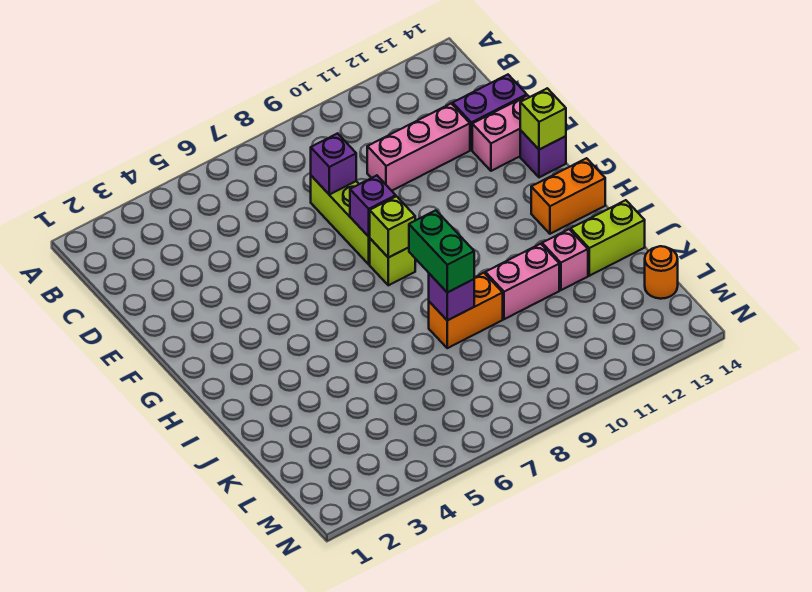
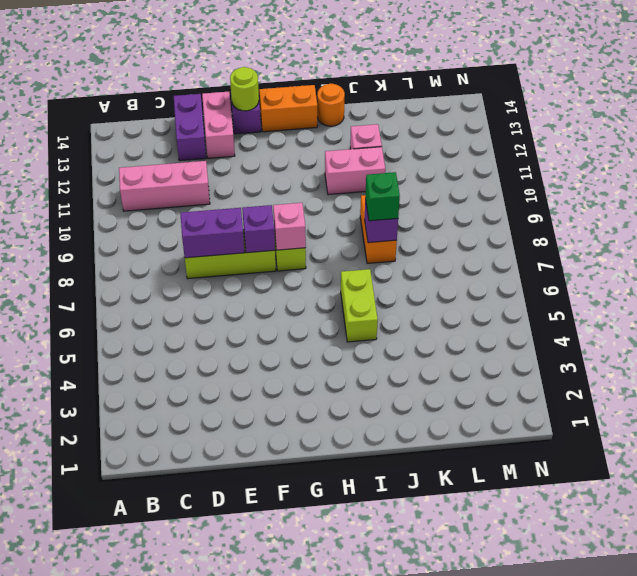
purple brick D8 level 2 -> purple brick D8:E8 level 2
pink brick D10:D12 level 1 -> pink brick B11:D11 level 1
lime brick F14 level 2 -> lime round brick F14 level 2
lime brick G8 level 2 -> pink brick G8 level 2
orange brick H13:H14 level 1 -> orange brick G14:H14 level 1
green brick I8:J8 level 3 -> green brick J8 level 3
pink brick J10:J11 level 1 -> pink brick I11:J11 level 1
lime brick J13:J14 level 1 -> lime brick I5:I6 level 1
orange round brick L14 level 1 -> orange round brick I14 level 1

